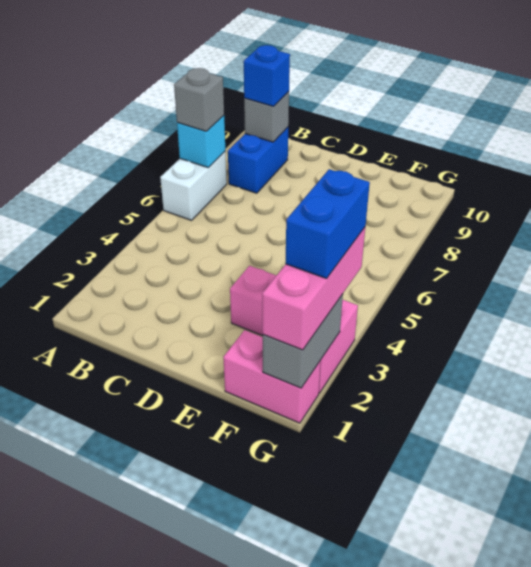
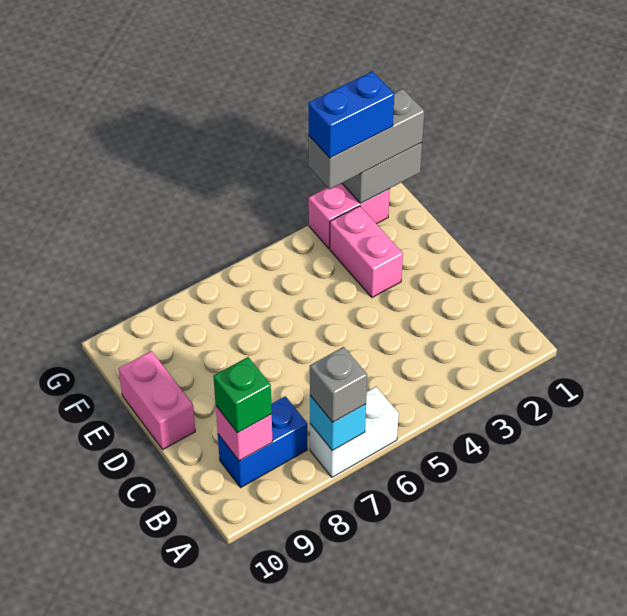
grey brick B9 level 2 -> pink brick B9 level 2
blue brick B9 level 3 -> green brick B9 level 3
pink brick F1:G1 level 1 -> pink brick D10:E10 level 1
pink brick G1:G3 level 3 -> grey brick G1:G3 level 3

